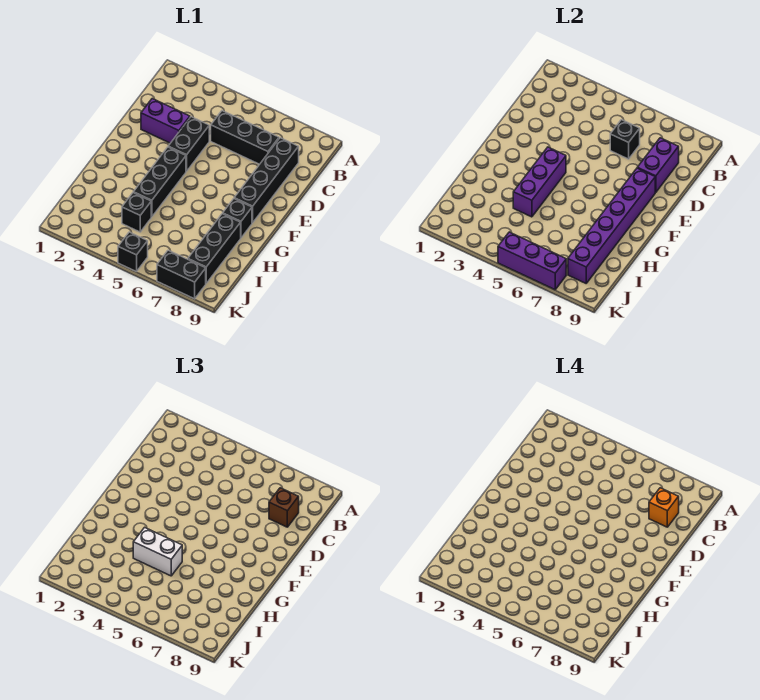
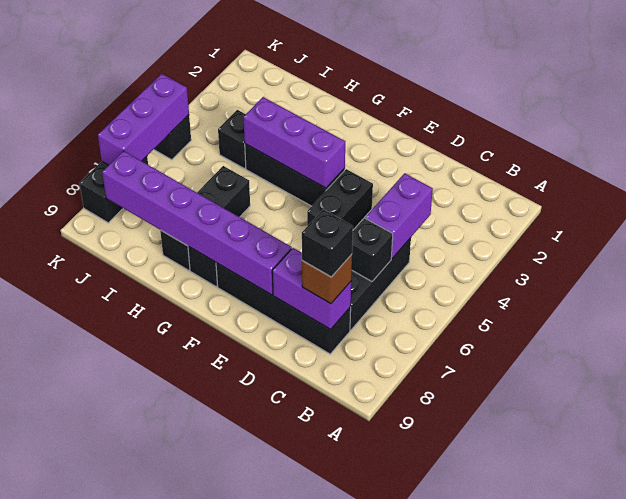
orange brick C8 level 4 -> black brick C8 level 4
purple brick D2:D3 level 1 -> purple brick C4:C5 level 2
black brick D4:E4 level 1 -> black brick E4:E5 level 1
white brick H4:H5 level 3 -> none
black brick H8:J8 level 1 -> black brick H6:H8 level 1

